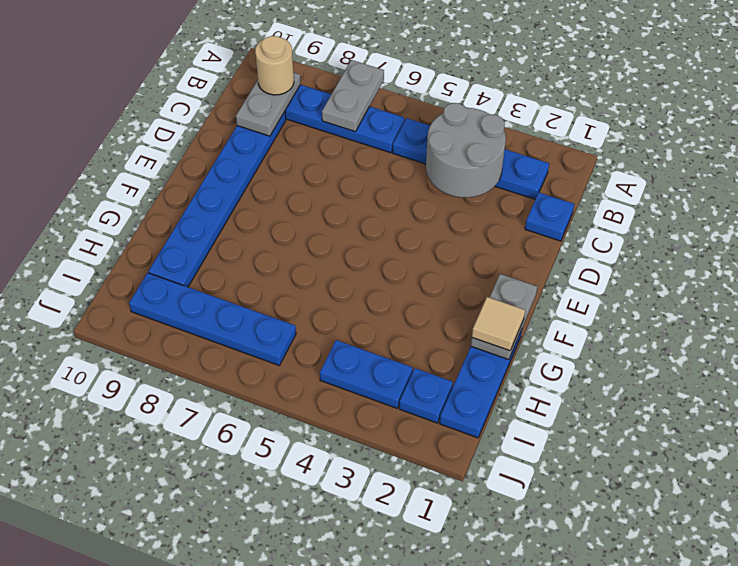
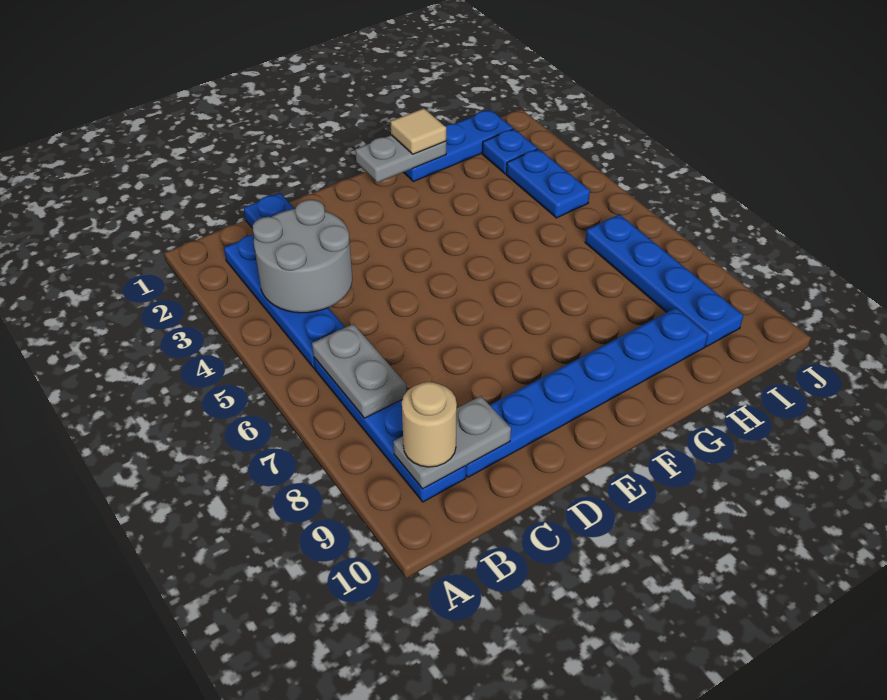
grey plate A7:B7 level 2 -> grey plate B6:B7 level 2

